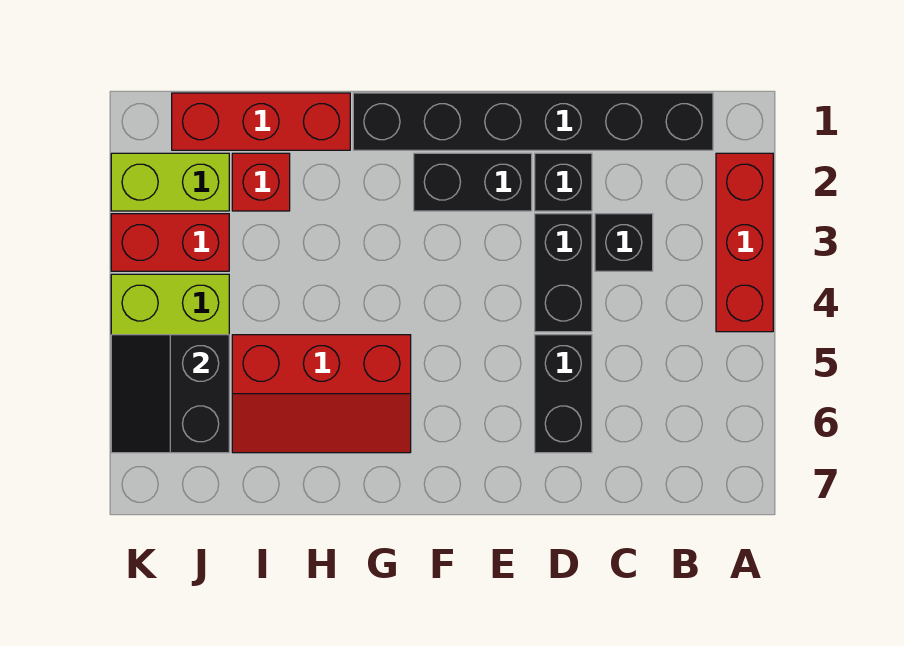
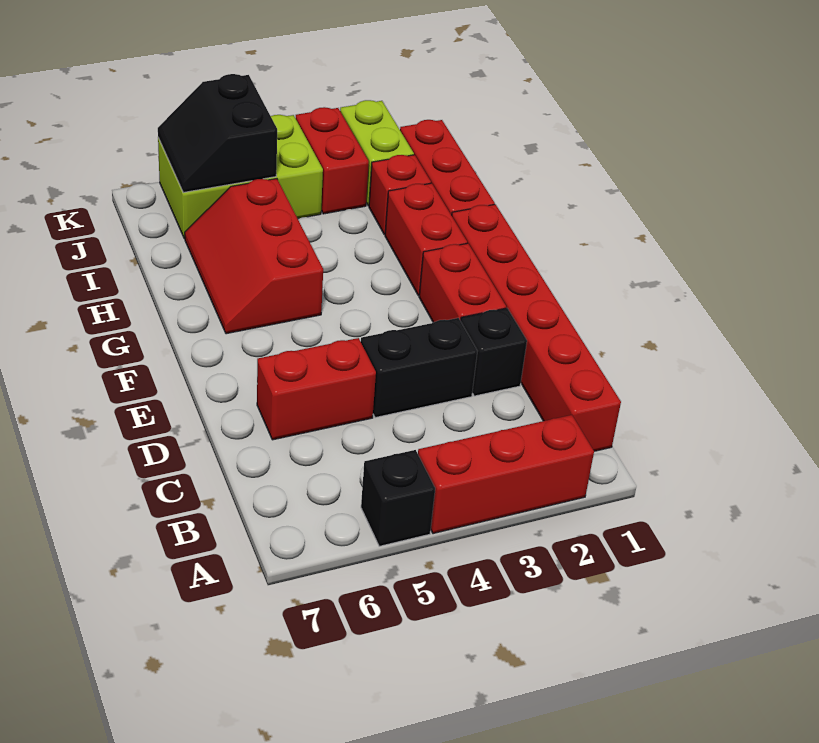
black brick B1:G1 level 1 -> red brick B1:G1 level 1
black brick C3 level 1 -> black brick A5 level 1
black brick D5:D6 level 1 -> red brick D5:D6 level 1
black brick E2:F2 level 1 -> red brick E2:F2 level 1
none -> red brick G2:H2 level 1
black slope J5:K6 level 2 top J -> black slope J5:K6 level 2 top 5

